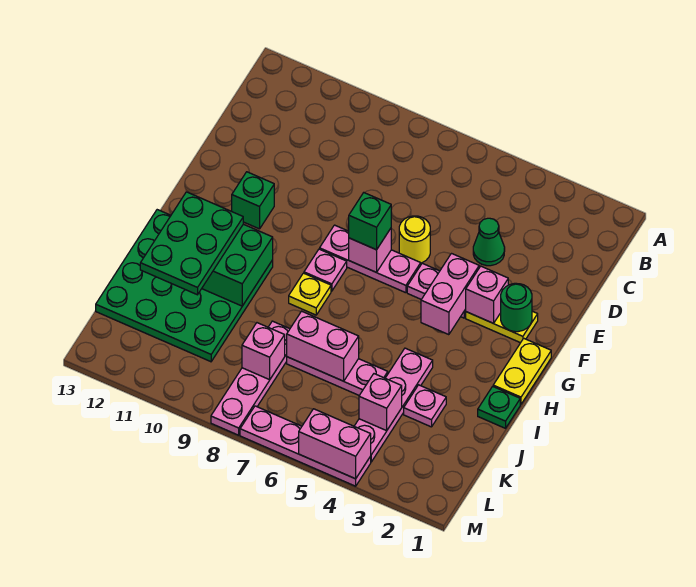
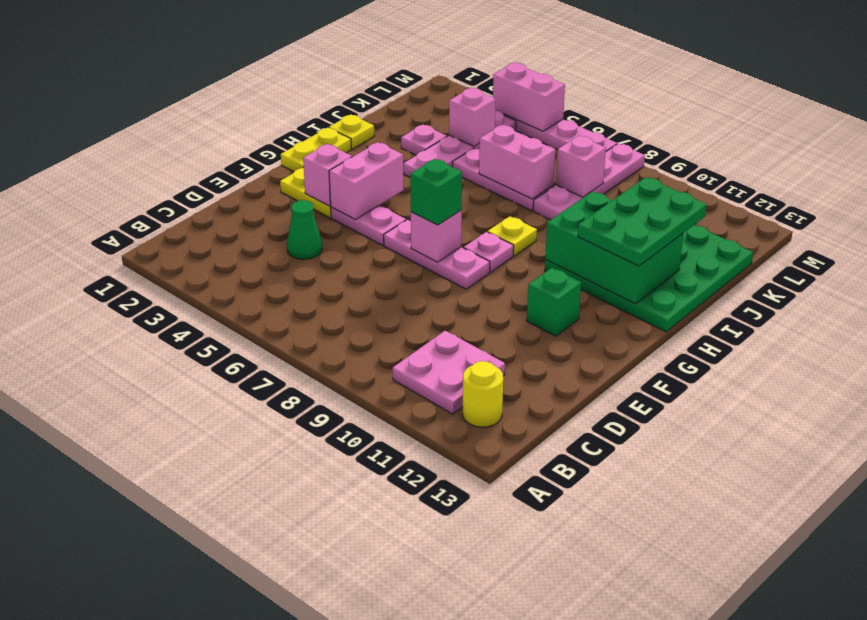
none -> pink plate B10:C11 level 1
yellow round brick E6 level 1 -> yellow round brick B12 level 1
green round brick F2 level 2 -> none
green plate I1 level 1 -> yellow plate I1 level 1

